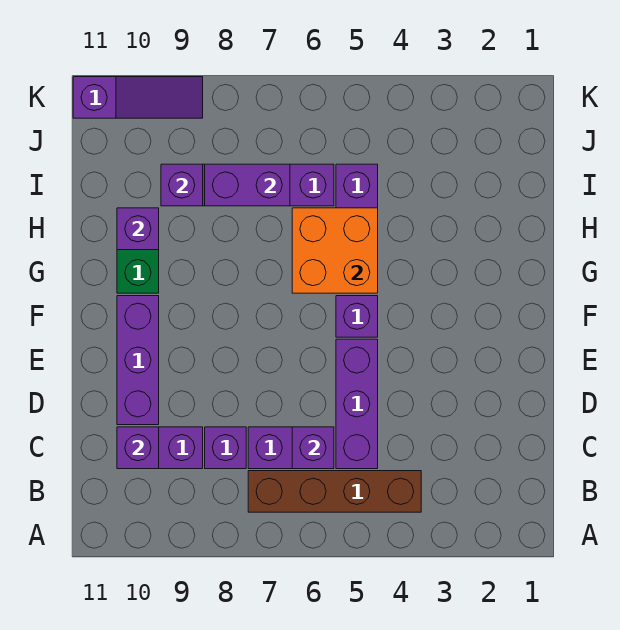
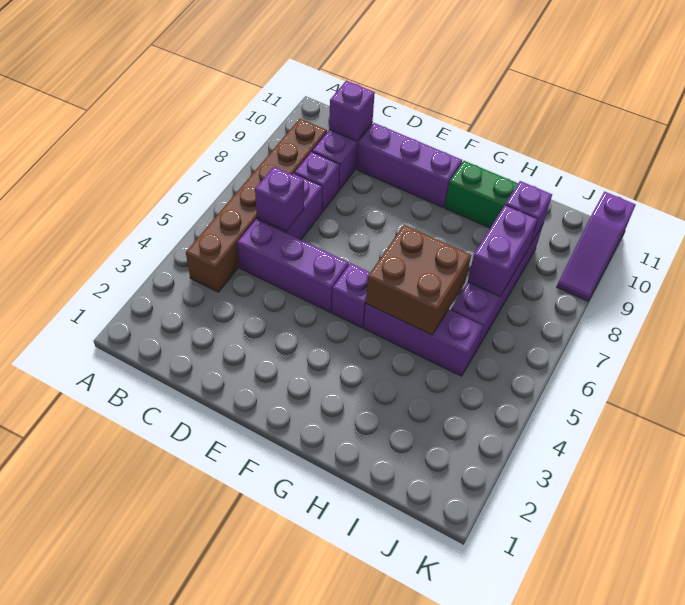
brown brick B4:B7 level 1 -> brown brick B4:B9 level 1
orange brick G5:H6 level 2 -> brown brick G5:H6 level 2
purple brick H10 level 2 -> none

